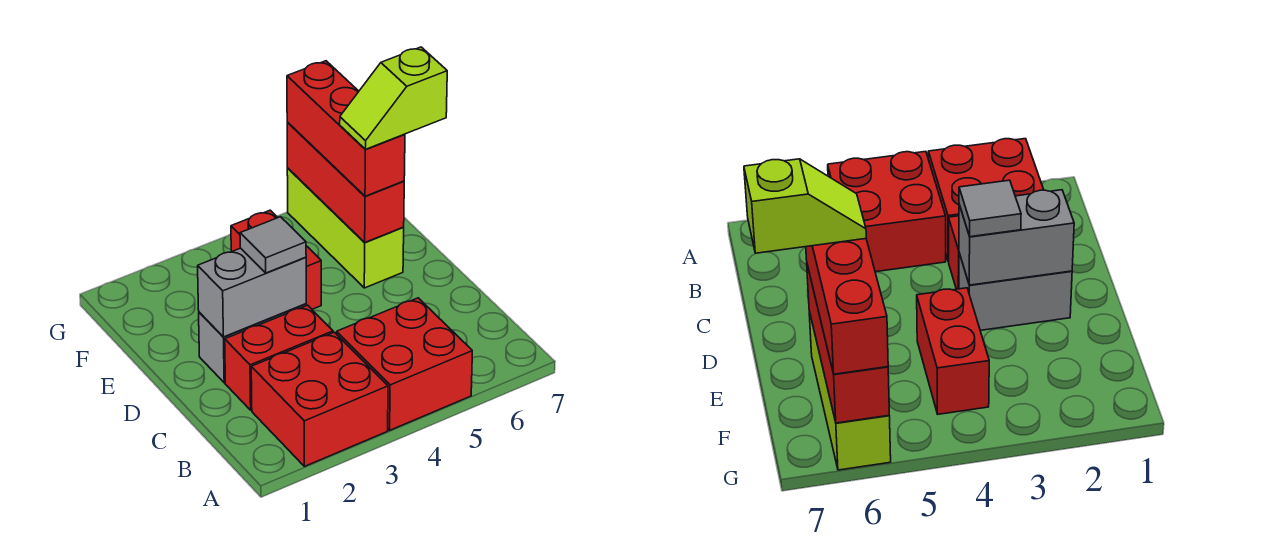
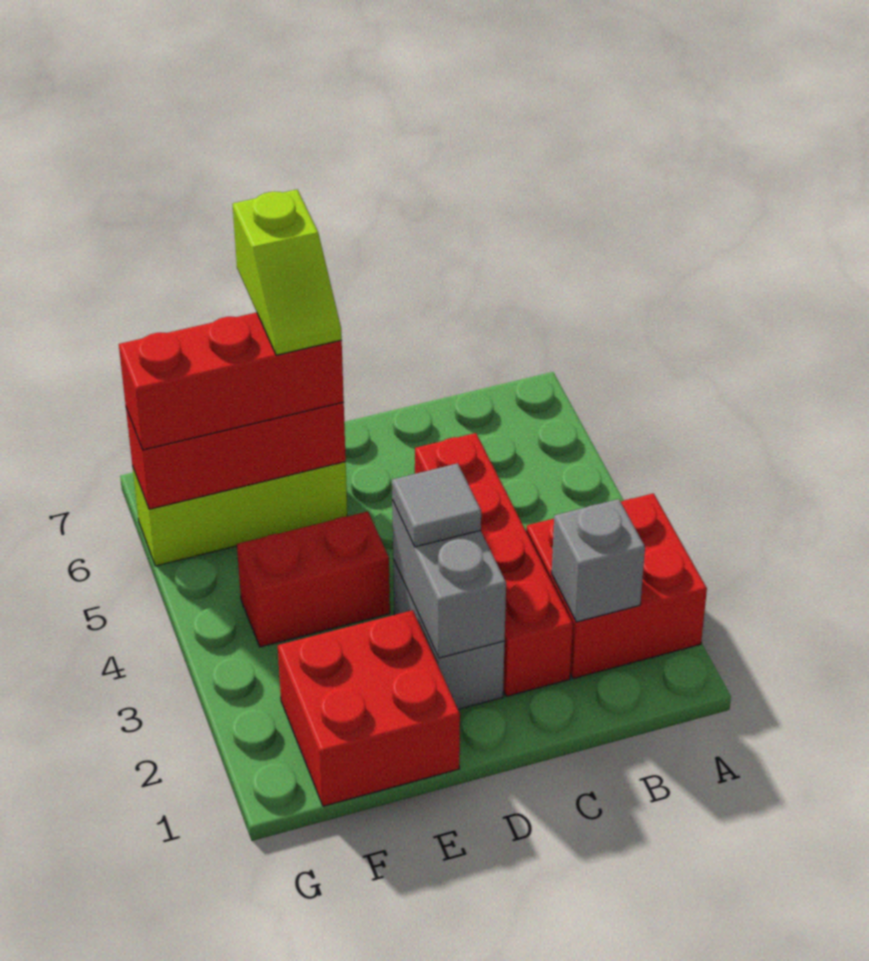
red brick A4:B5 level 1 -> red brick E1:F2 level 1
none -> grey brick B2 level 2
red brick C2:C3 level 1 -> red brick C2:C5 level 1

